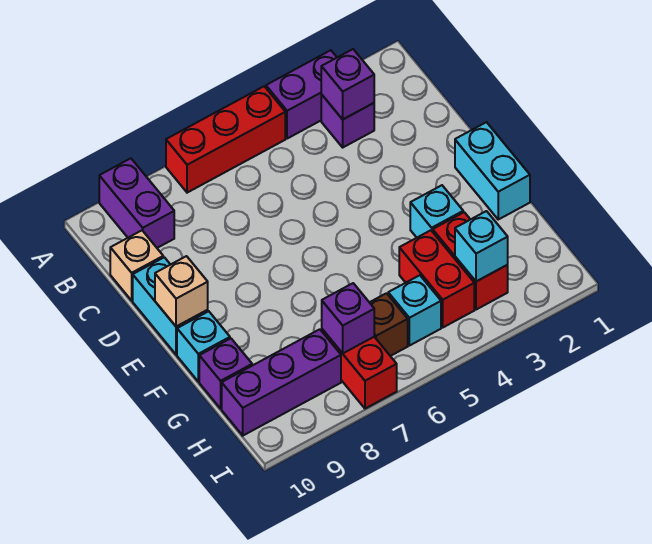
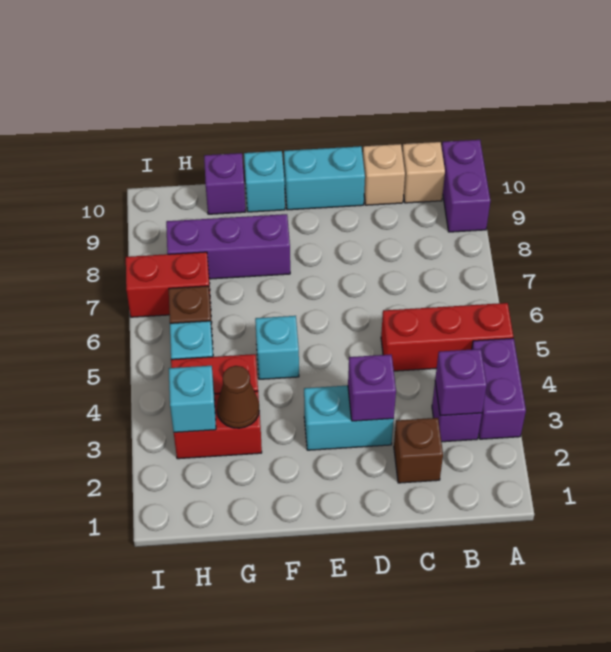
red brick A5:A7 level 1 -> red brick A5:C5 level 1
purple brick A9:B9 level 1 -> purple brick A9:A10 level 1
none -> brown brick C2 level 1
cyan brick E1:F1 level 1 -> cyan brick D3:E3 level 1
tan brick E10 level 2 -> tan brick B10 level 1
cyan brick F3 level 1 -> cyan brick F5 level 1
none -> brown cone G3 level 2
purple brick H7 level 2 -> purple brick D3 level 2
purple brick H8:H10 level 1 -> purple brick F8:H8 level 1

